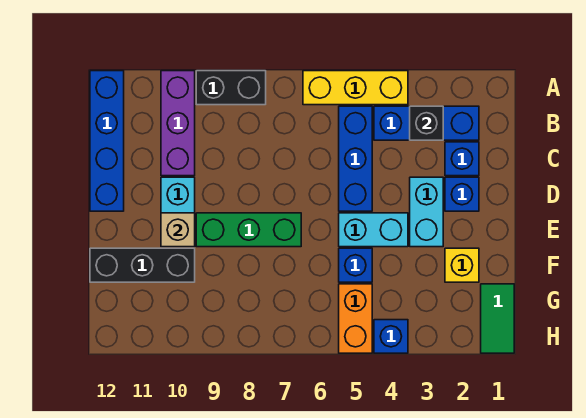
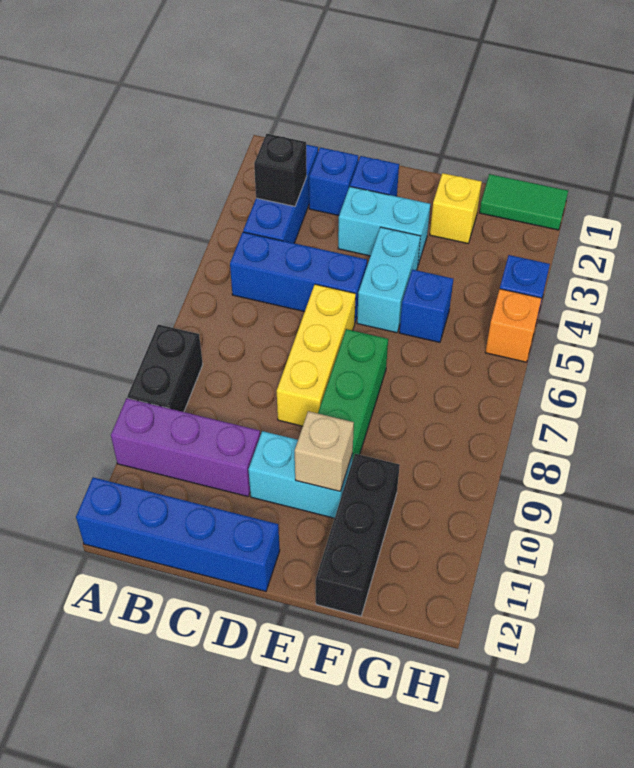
yellow brick A4:A6 level 1 -> yellow brick D6:D8 level 1
orange brick G5:H5 level 1 -> orange brick H5 level 1

